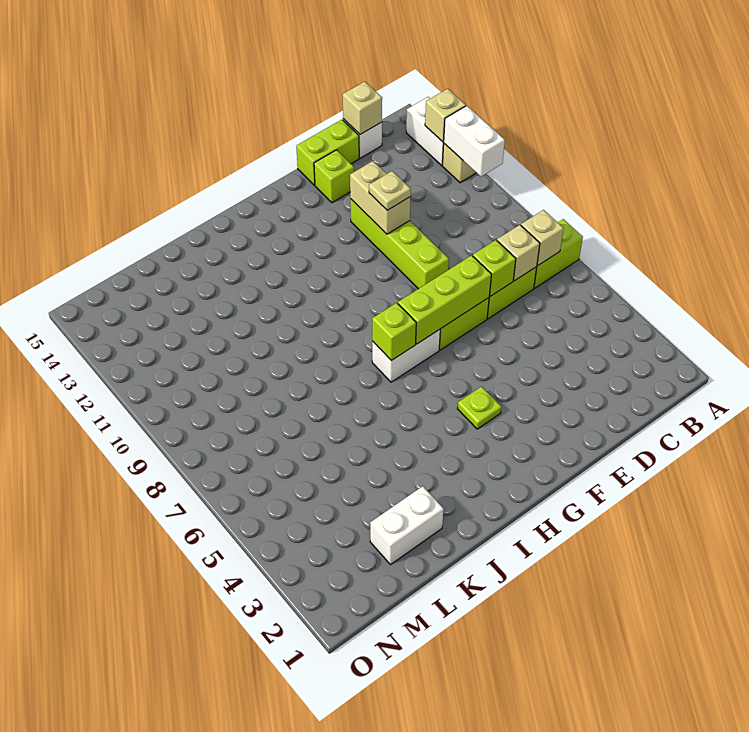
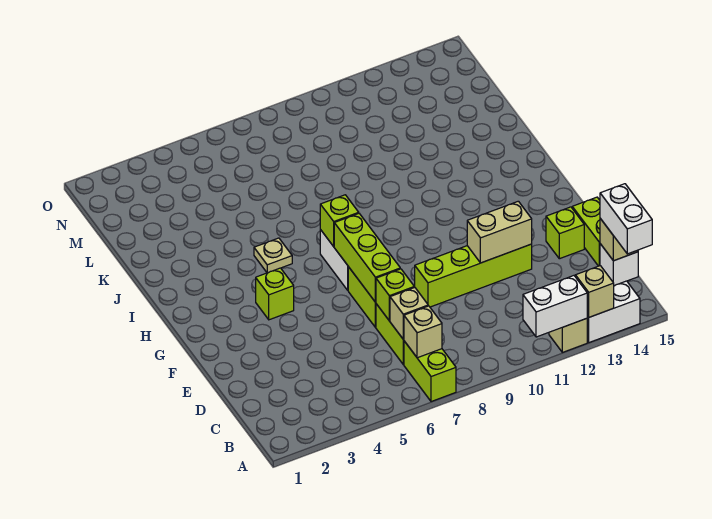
tan plate E11 level 3 -> tan plate I5 level 1
lime plate G4 level 1 -> lime brick G4 level 1
white brick K2:L2 level 1 -> white brick B15:C15 level 3

